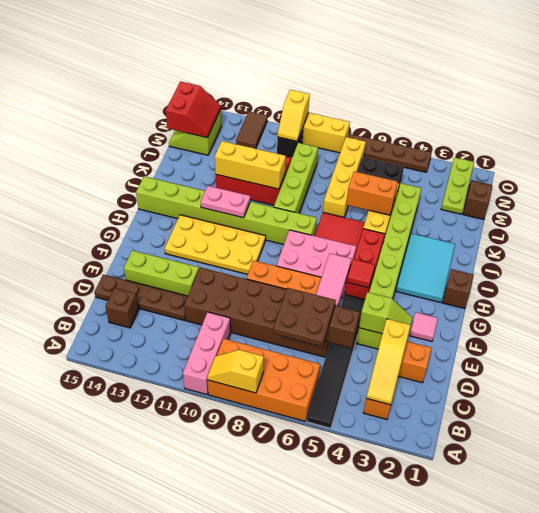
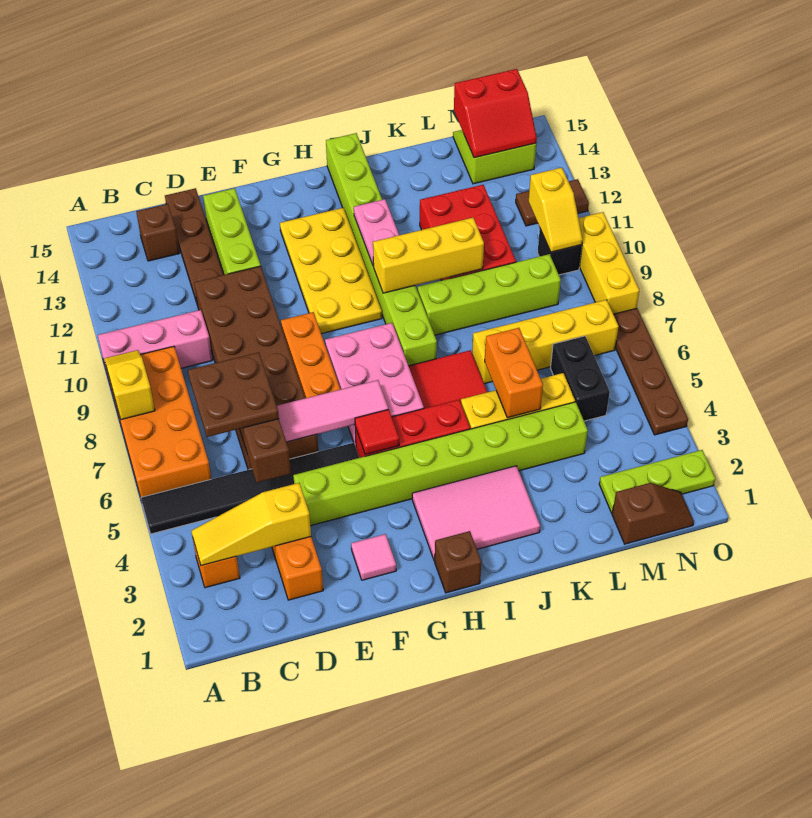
lime slope E3:E4 level 2 top 4 -> none
cyan tile H2:J3 level 1 -> pink tile H2:J3 level 1
yellow brick K10:K12 level 2 -> yellow brick I10:K10 level 2
yellow slope N10:O10 level 2 top O -> yellow slope N10:N11 level 2 top 11

